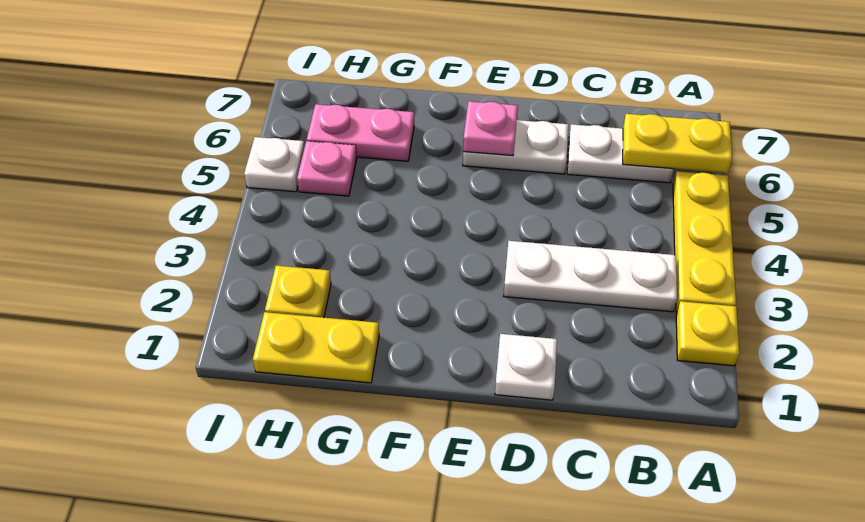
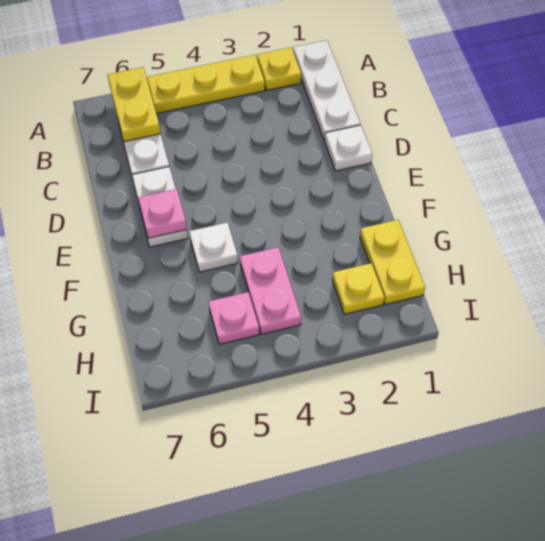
white plate B3:D3 level 1 -> white plate A1:C1 level 1
pink plate G6:H6 level 1 -> pink plate G4:H4 level 1
white plate I5 level 1 -> white plate F5 level 1

